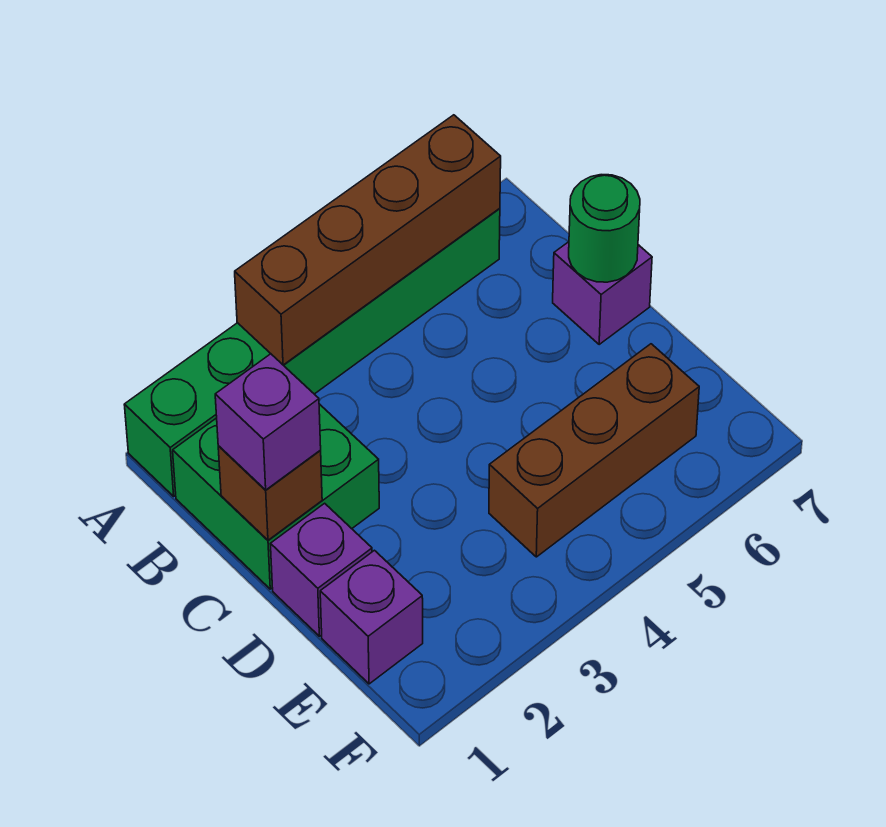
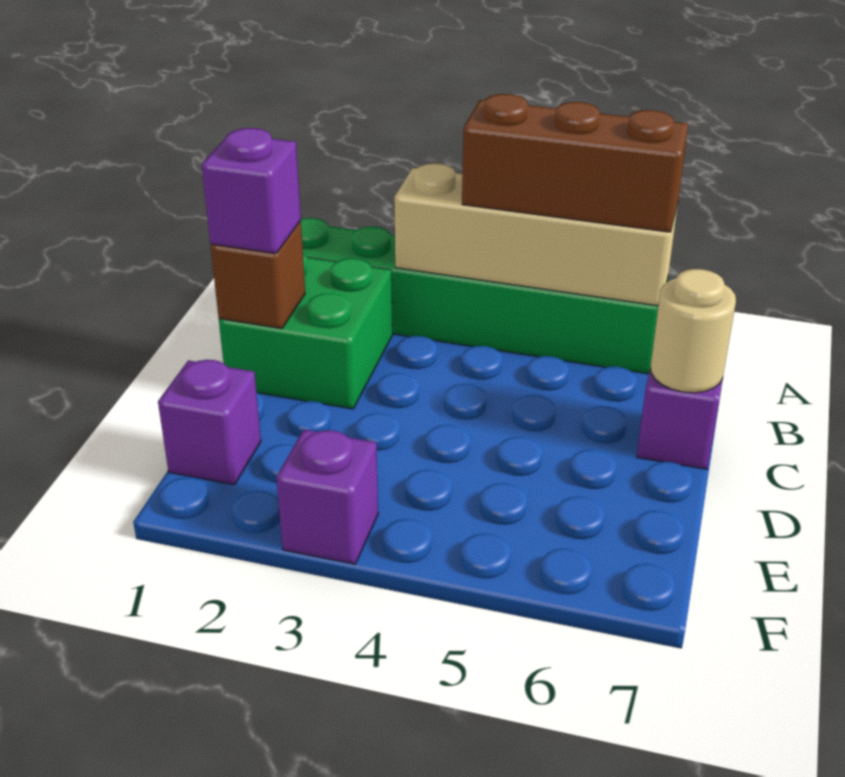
brown brick A3:A6 level 2 -> tan brick A3:A6 level 2
green round brick C7 level 2 -> tan round brick C7 level 2
purple brick D1 level 1 -> purple brick F3 level 1
brown brick E4:E6 level 1 -> brown brick A4:A6 level 3

